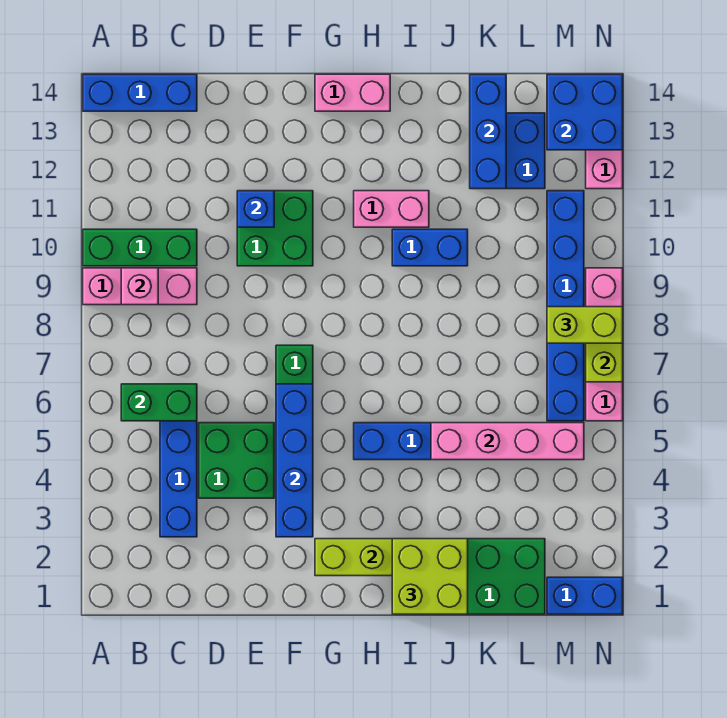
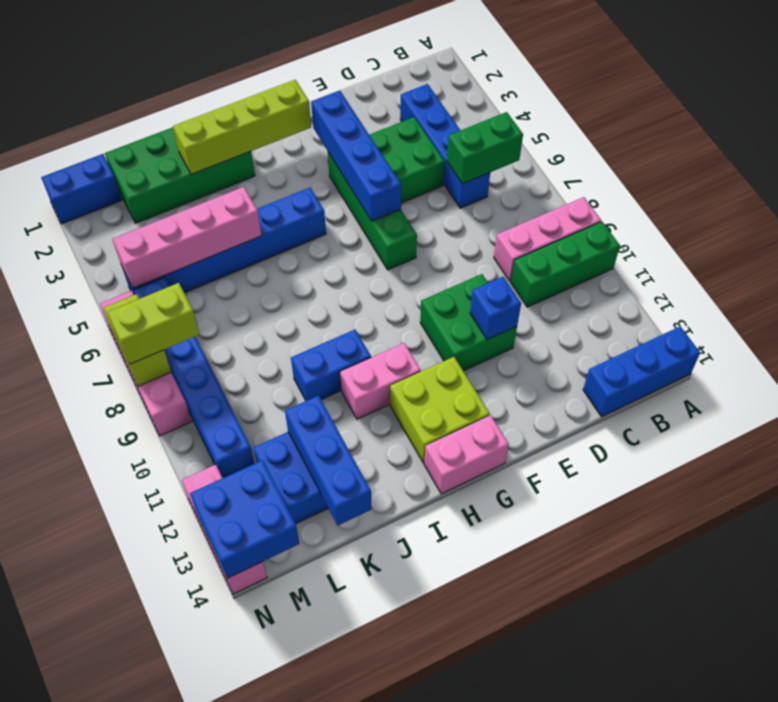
pink brick B9 level 2 -> none
lime brick I1:J2 level 3 -> lime brick G12:H13 level 1

